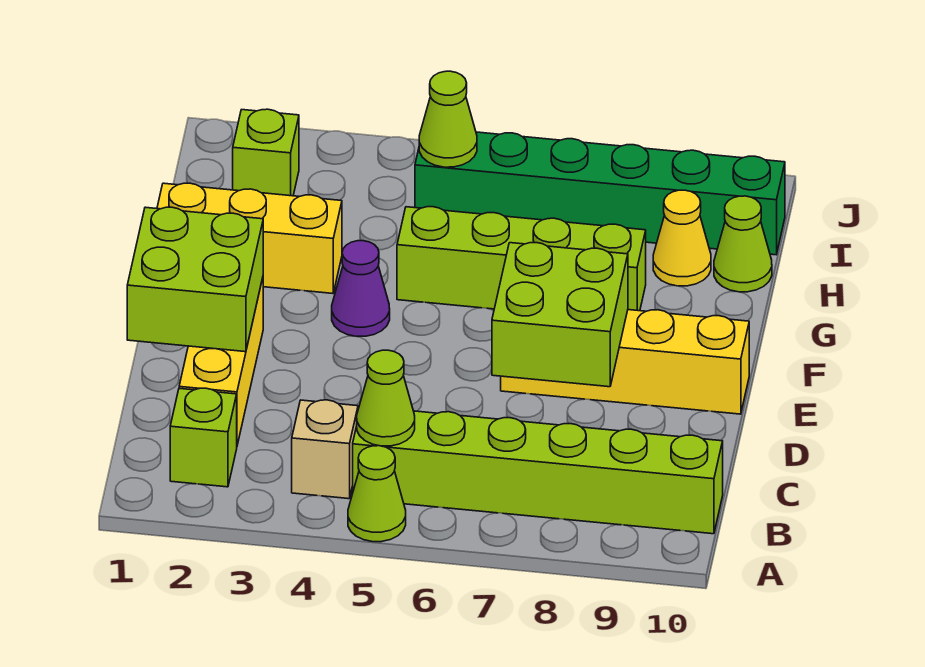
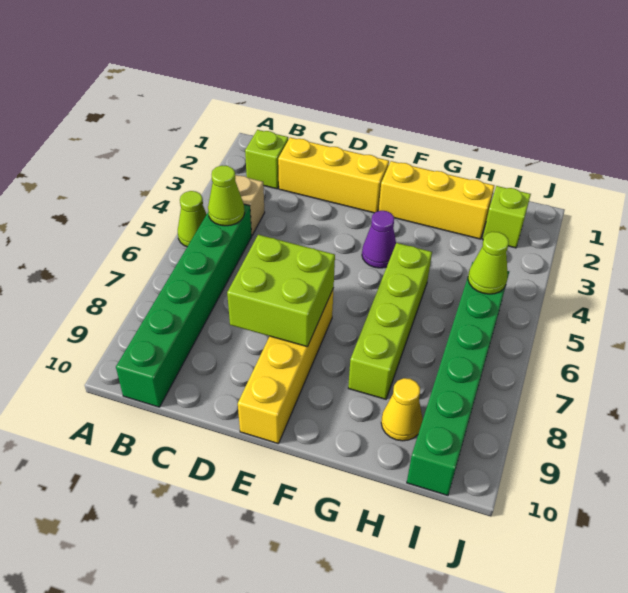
lime brick B5:B10 level 1 -> green brick B5:B10 level 1
lime brick D1:E2 level 2 -> none
yellow brick G1:G3 level 1 -> yellow brick F2:H2 level 1
lime cone H10 level 1 -> none

